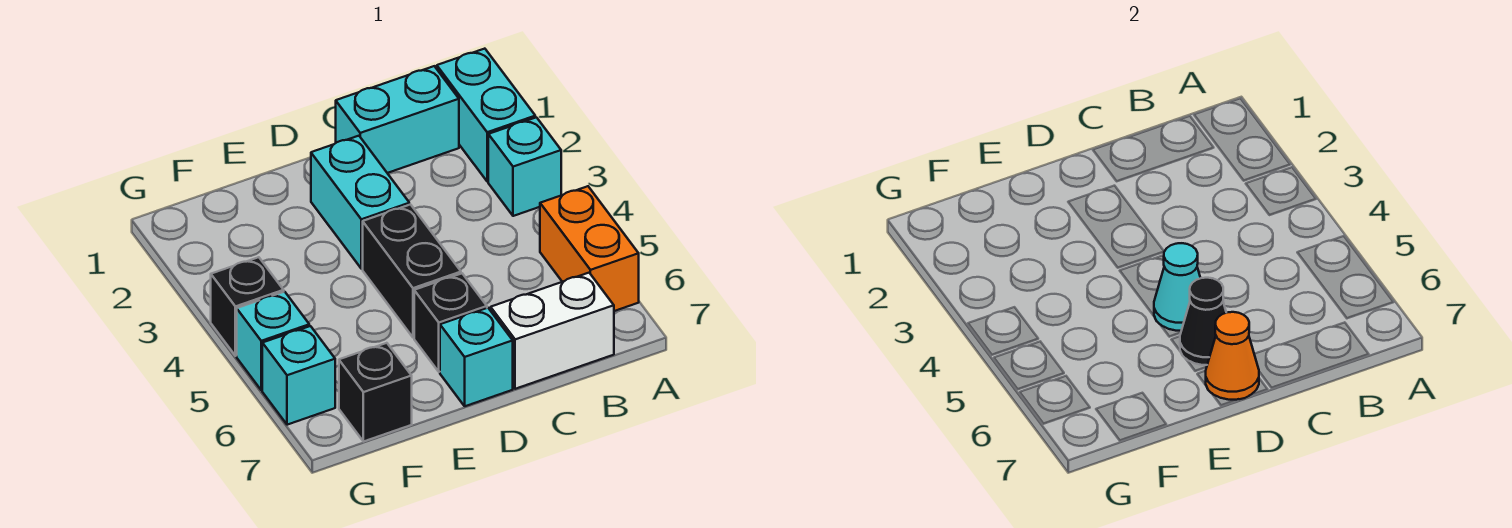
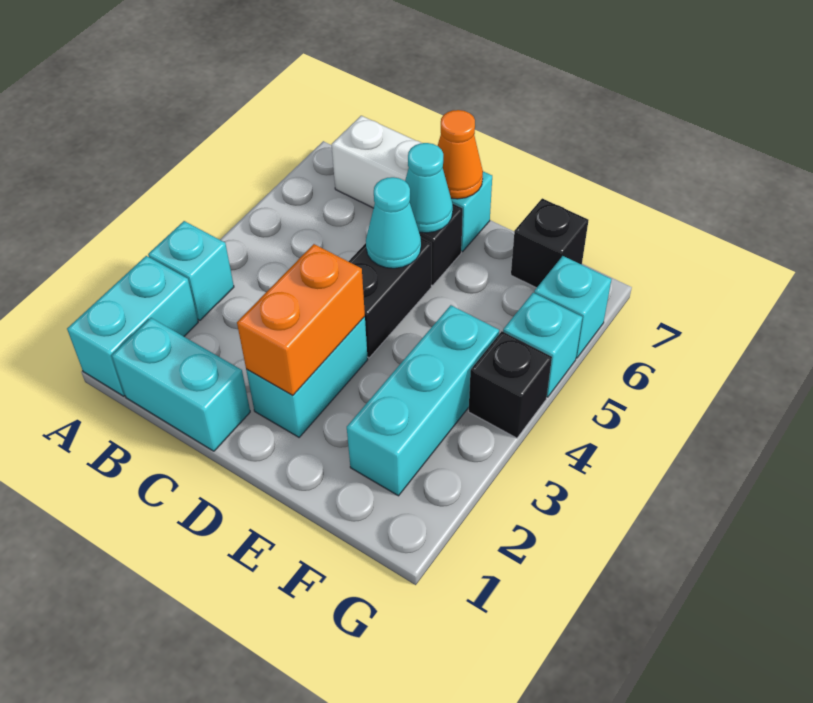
orange brick A5:A6 level 1 -> orange brick D2:D3 level 2
black cone D6 level 2 -> cyan cone D6 level 2
none -> cyan brick F2:F4 level 1

